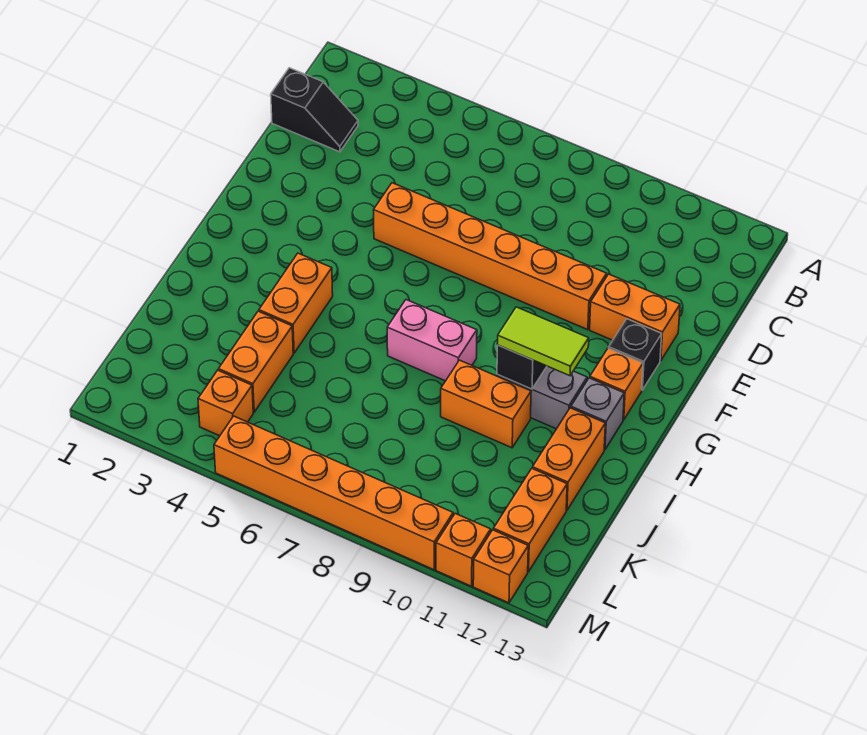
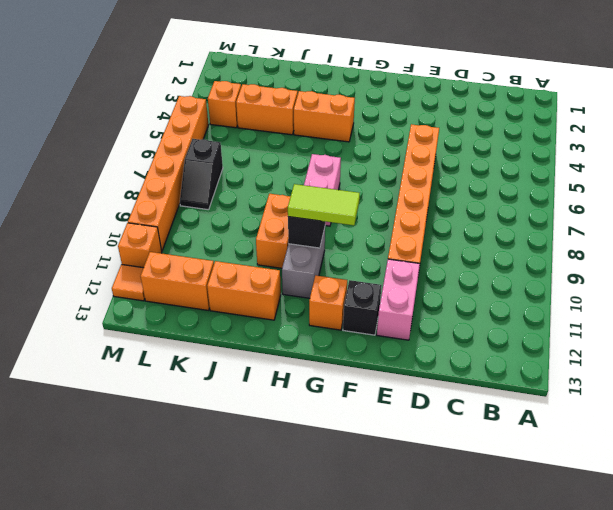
black slope C1:C2 level 1 top 1 -> black slope L7:L8 level 1 top 7
orange brick E11:E12 level 1 -> pink brick E11:E12 level 1
lime tile H10:H11 level 3 -> lime tile G10:H10 level 3
grey brick H12 level 1 -> none
orange brick M12 level 1 -> orange tile M12 level 1

